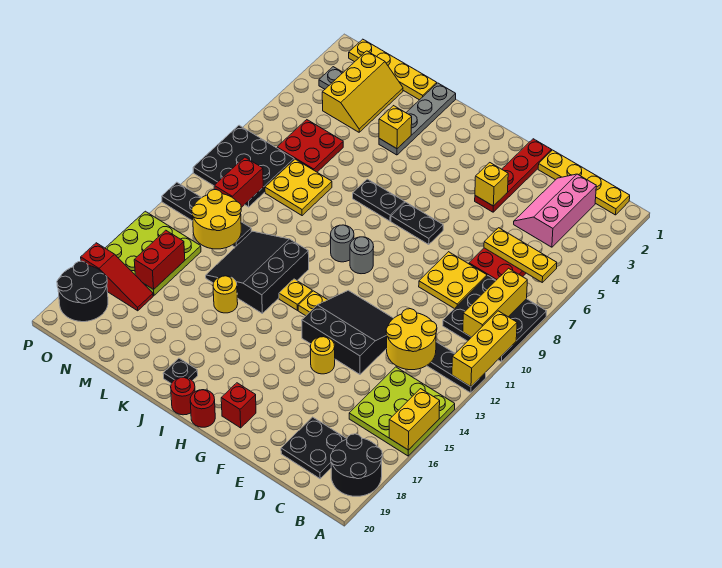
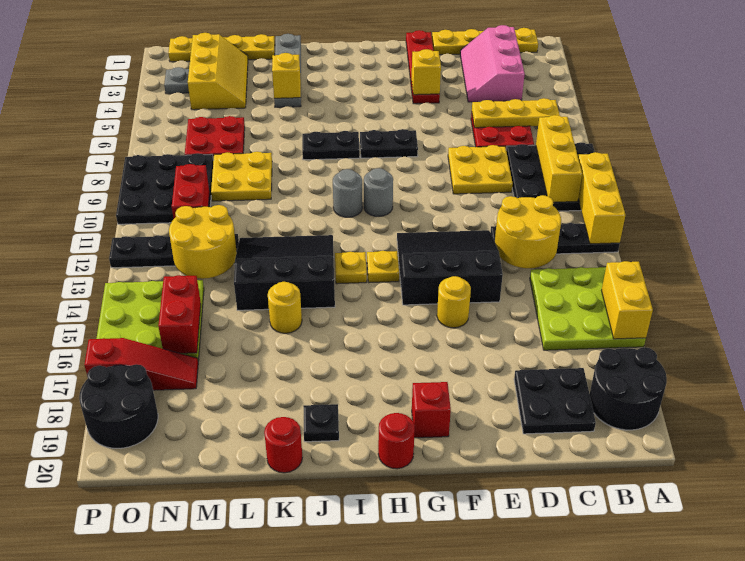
red round brick I20 level 1 -> red round brick K20 level 1
black slope J12:L14 level 1 top J -> black slope J12:L14 level 1 top 14

